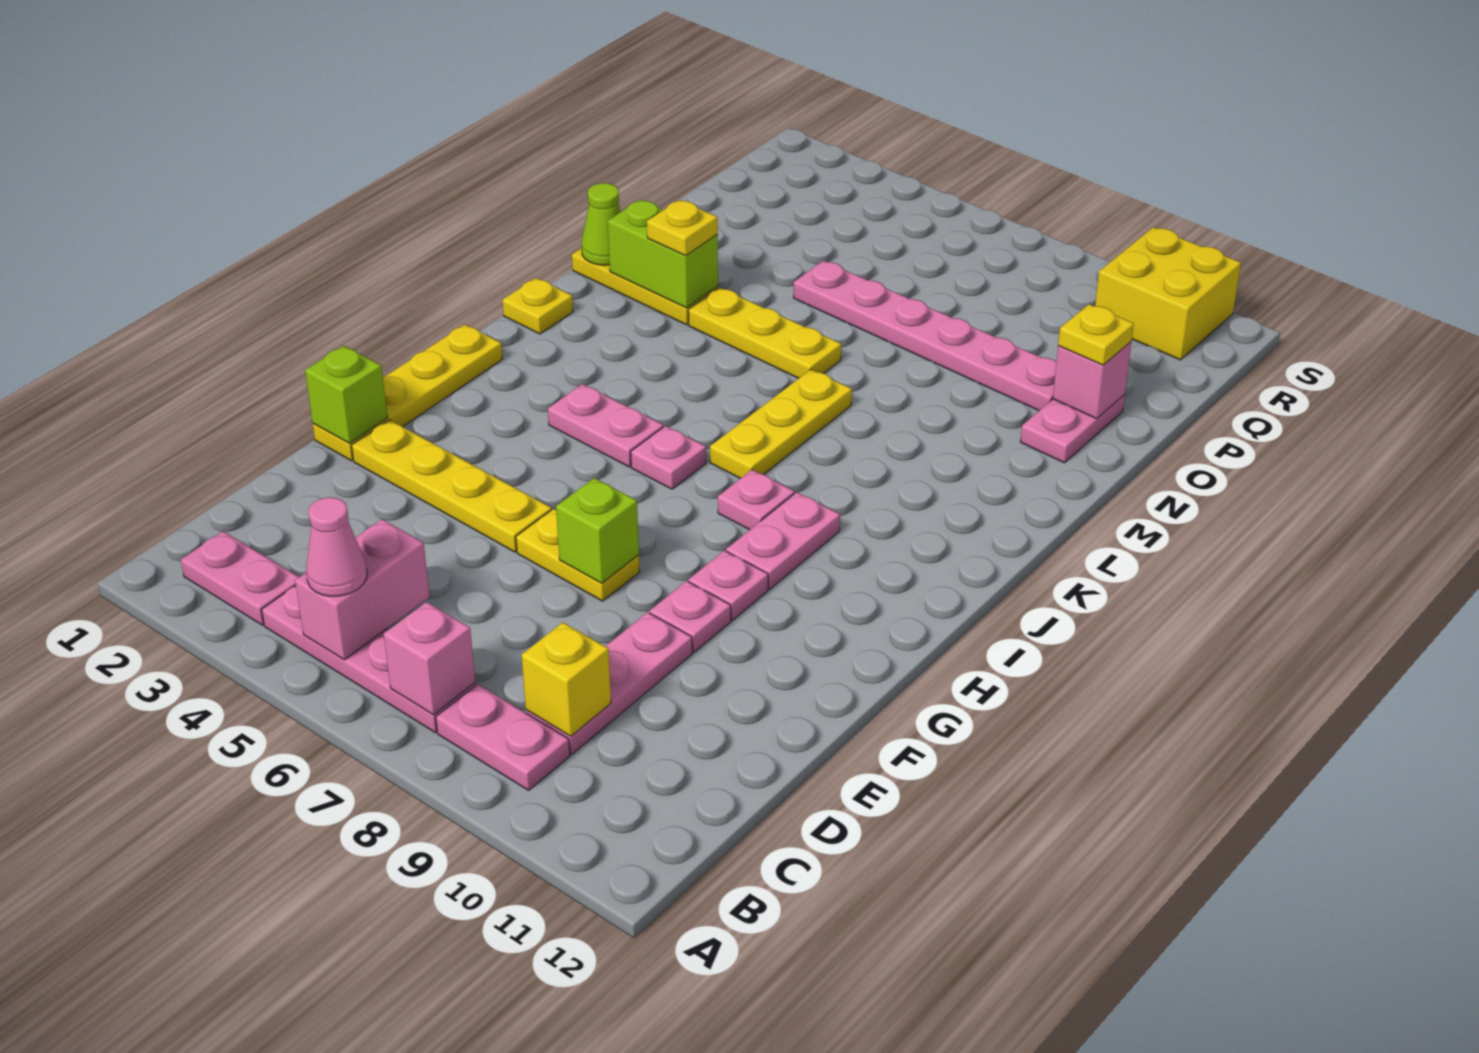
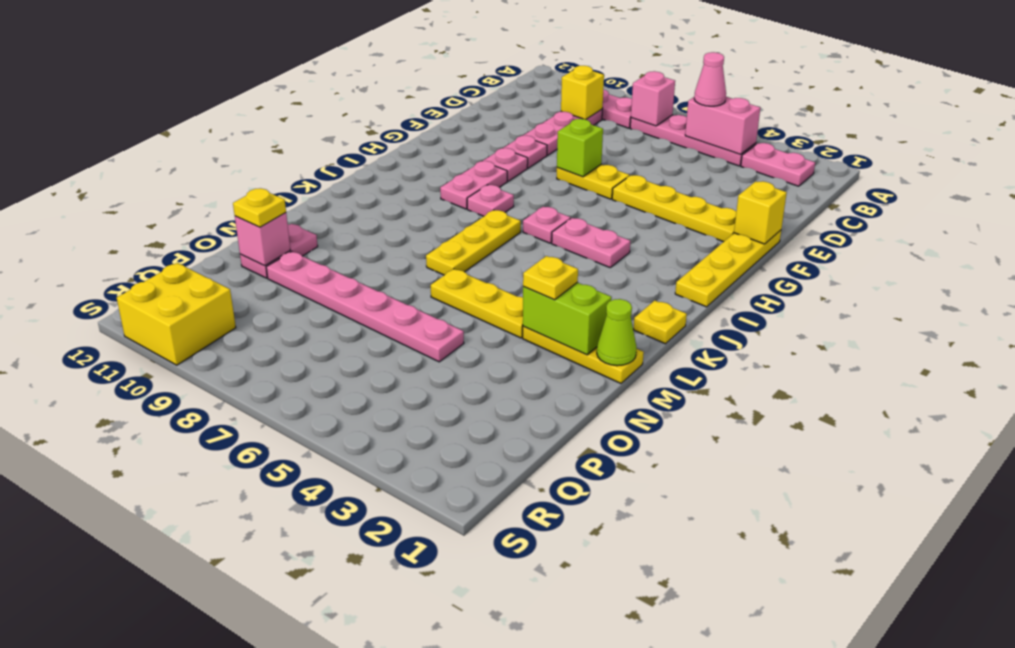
pink brick B5:C5 level 2 -> pink brick B4:B5 level 2
lime brick F1 level 2 -> yellow brick F1 level 2

